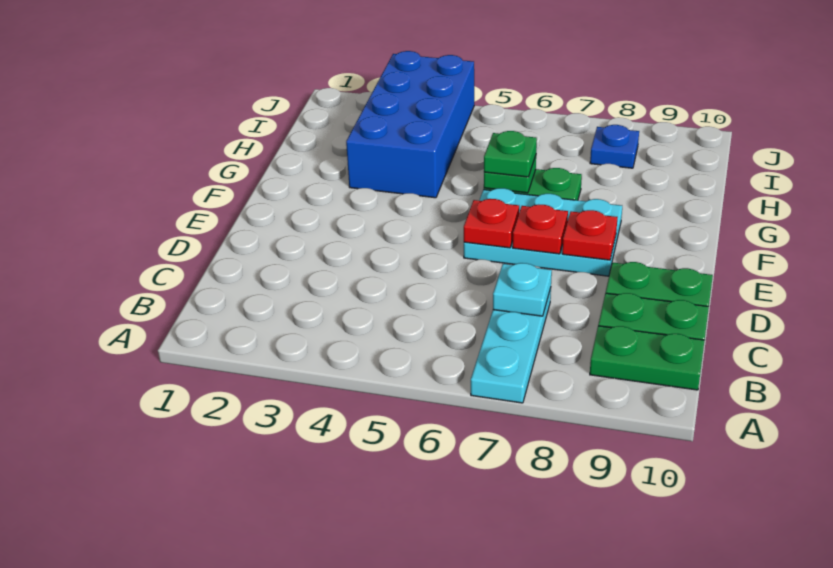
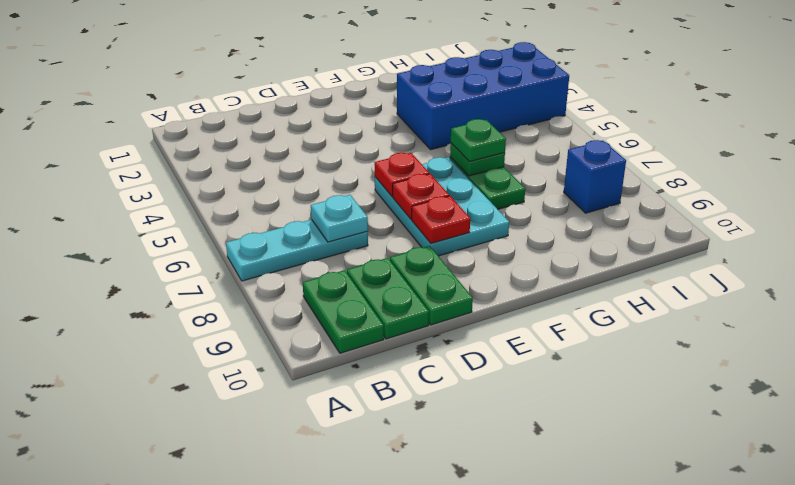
blue plate I8 level 1 -> blue brick I8 level 1

